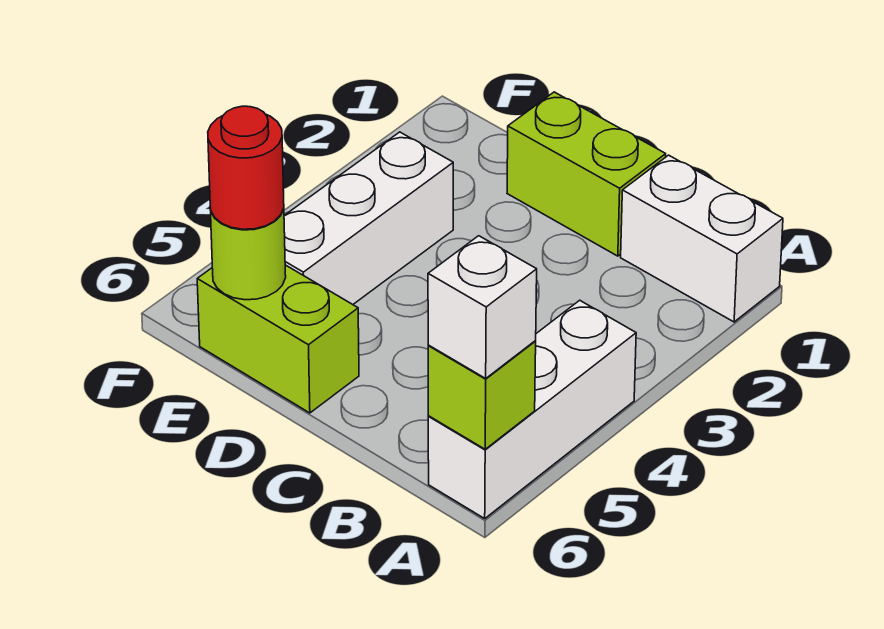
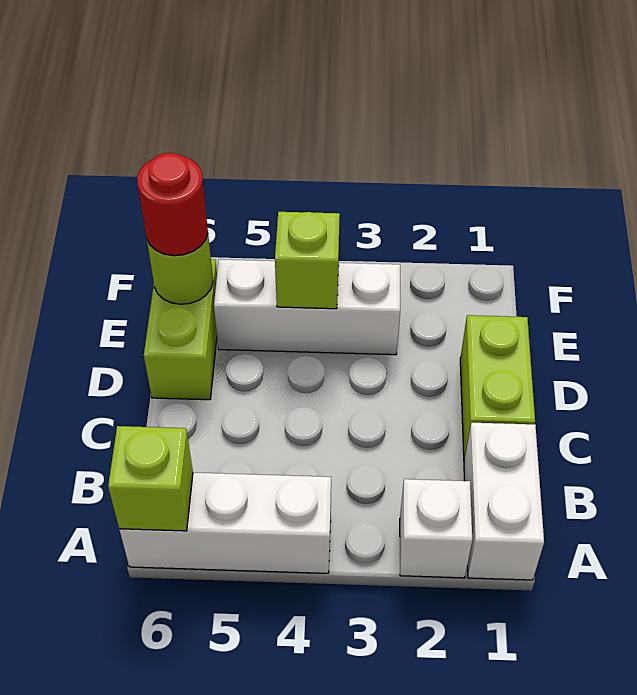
white brick A6 level 3 -> white brick A2 level 1
none -> lime brick E4 level 2

